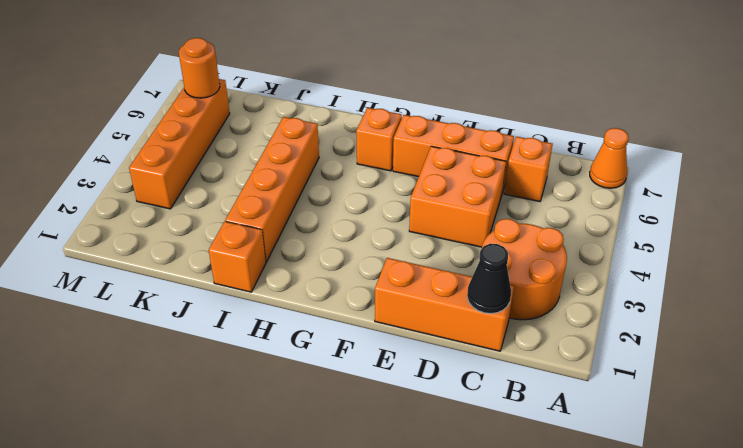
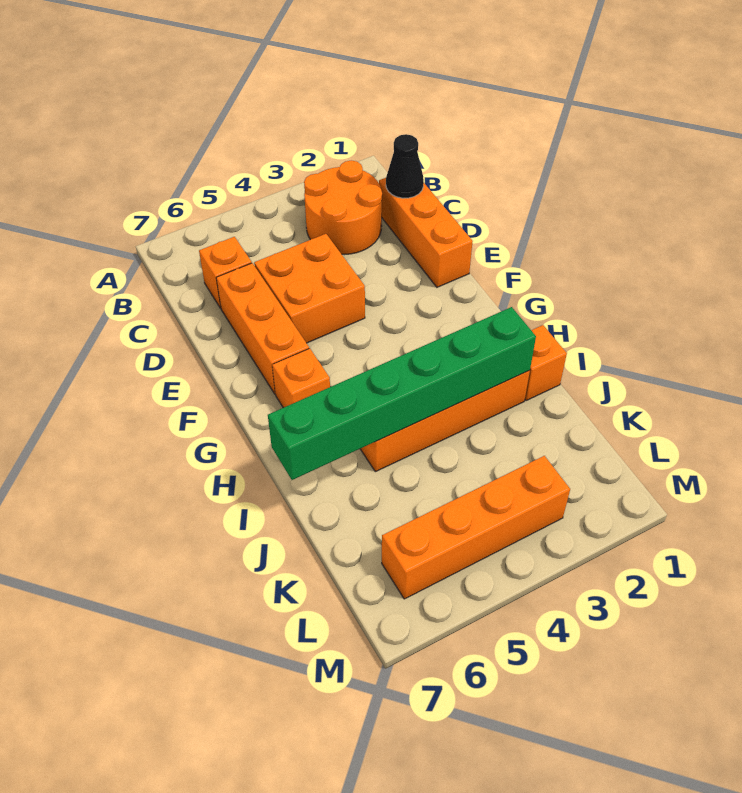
orange cone A7 level 1 -> none
none -> green brick I2:I7 level 2
orange round brick L6 level 2 -> none

